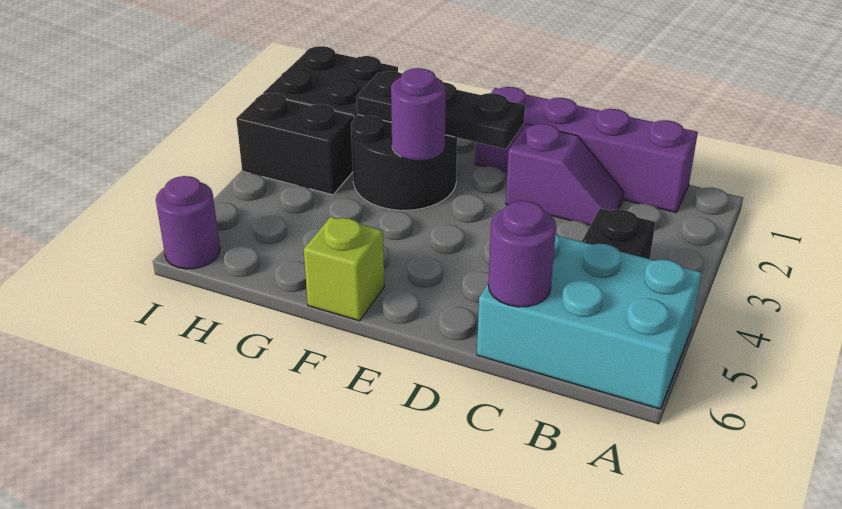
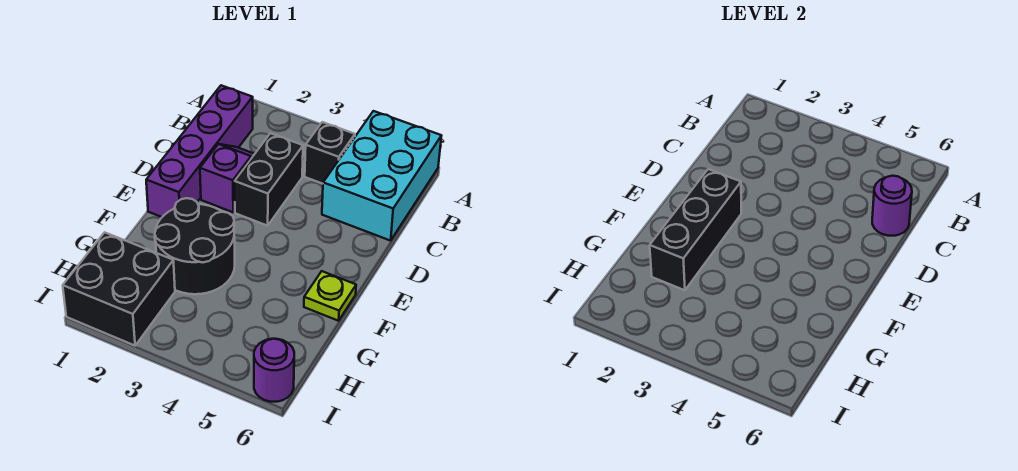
black plate E2:G2 level 2 -> black brick E2:G2 level 2
purple round brick F3 level 2 -> none
lime brick F6 level 1 -> lime plate F6 level 1
black brick H3:I3 level 1 -> black brick C3:D3 level 1

